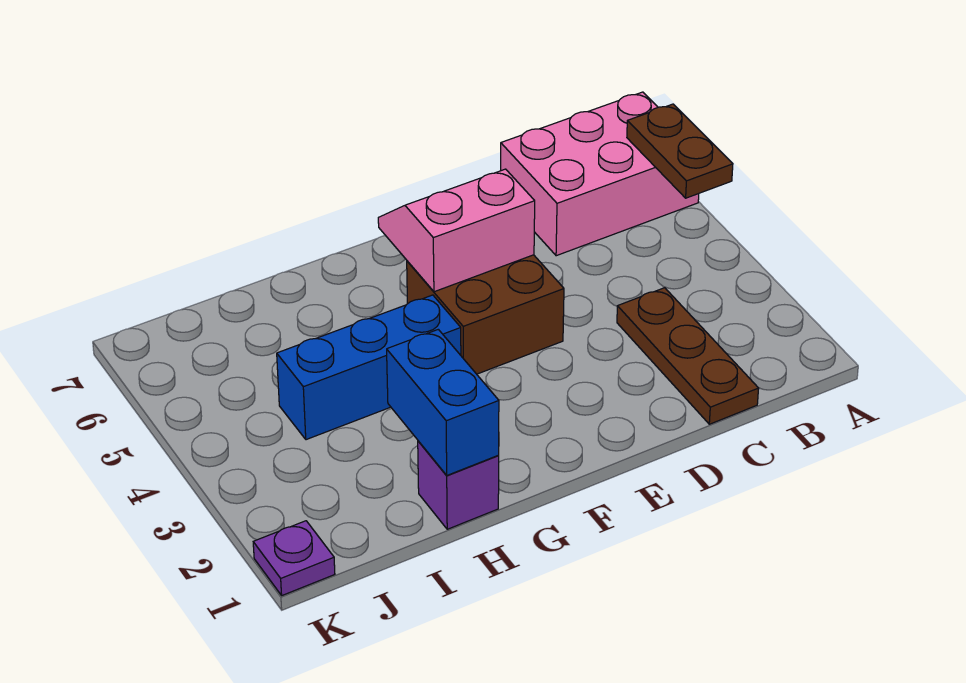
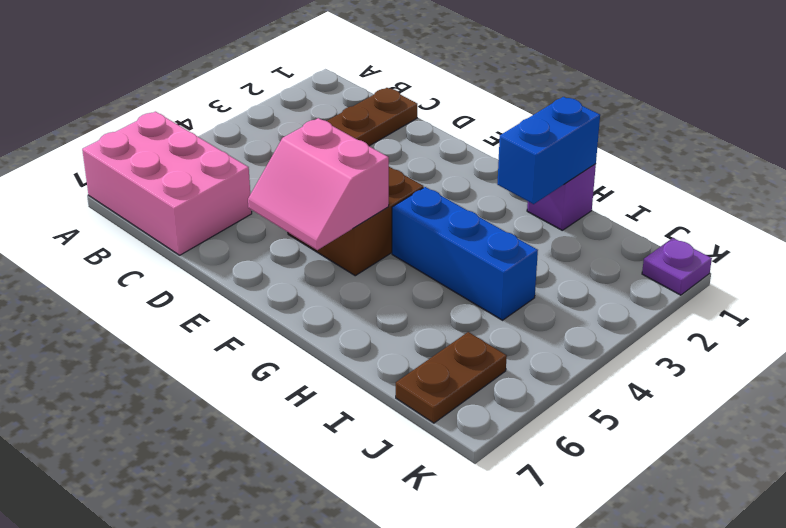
brown plate A5:A6 level 2 -> brown plate J6:J7 level 1

